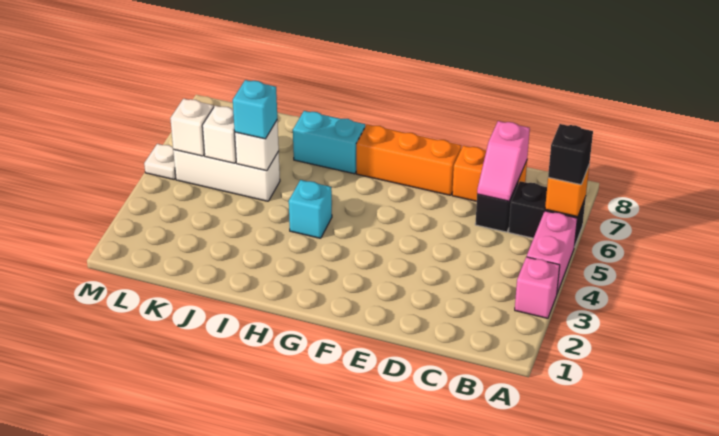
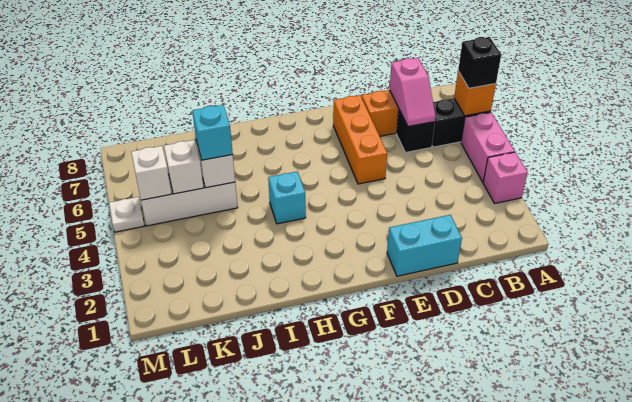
orange brick E7:G7 level 1 -> orange brick E5:E7 level 1
cyan brick H7:I7 level 1 -> cyan brick D1:E1 level 1

